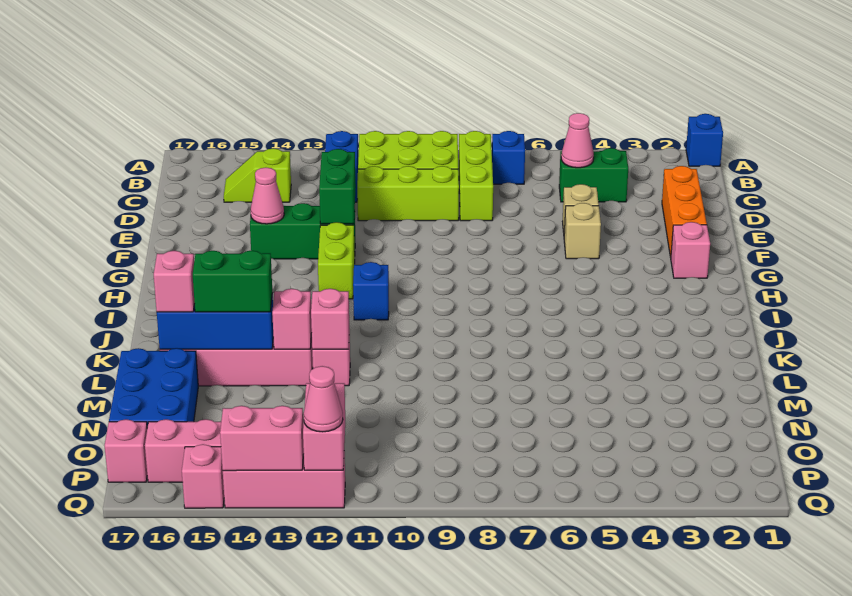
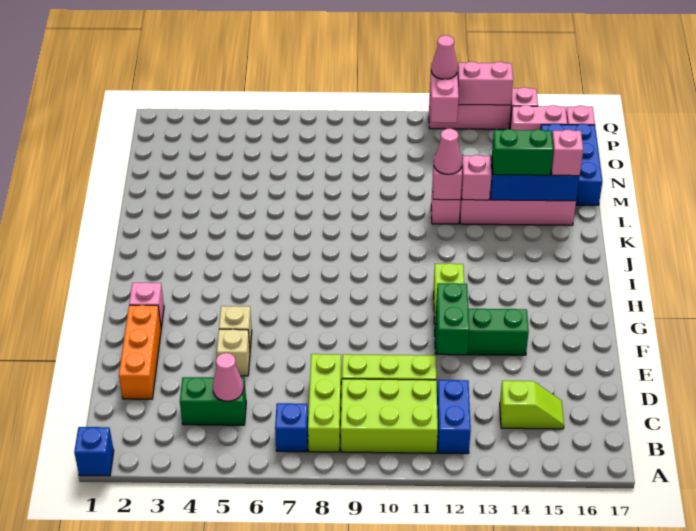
pink cone F14 level 2 -> pink cone L12 level 3
blue brick I11 level 1 -> none

